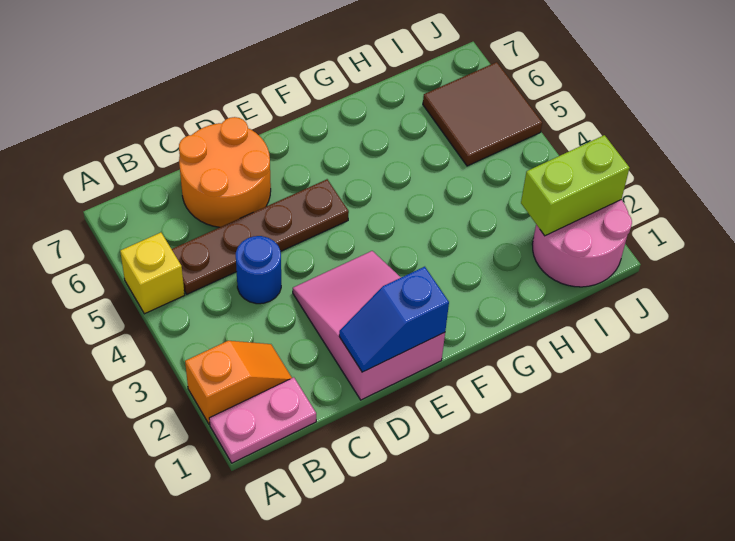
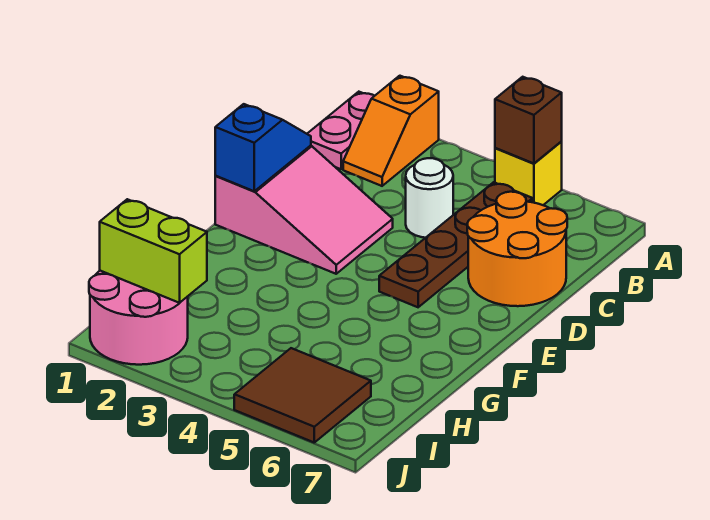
none -> brown brick A5 level 2
blue round brick C4 level 1 -> white round brick C4 level 1
lime brick I2:J2 level 2 -> lime brick I1:I2 level 2

